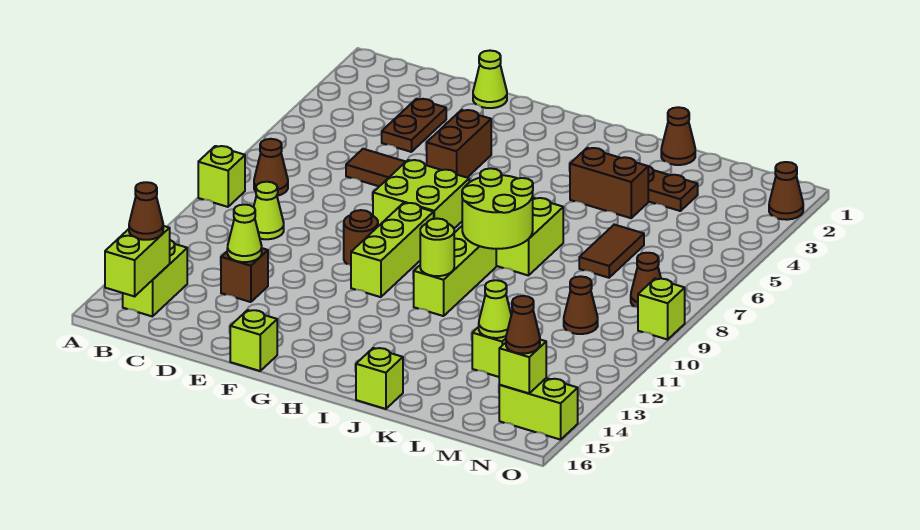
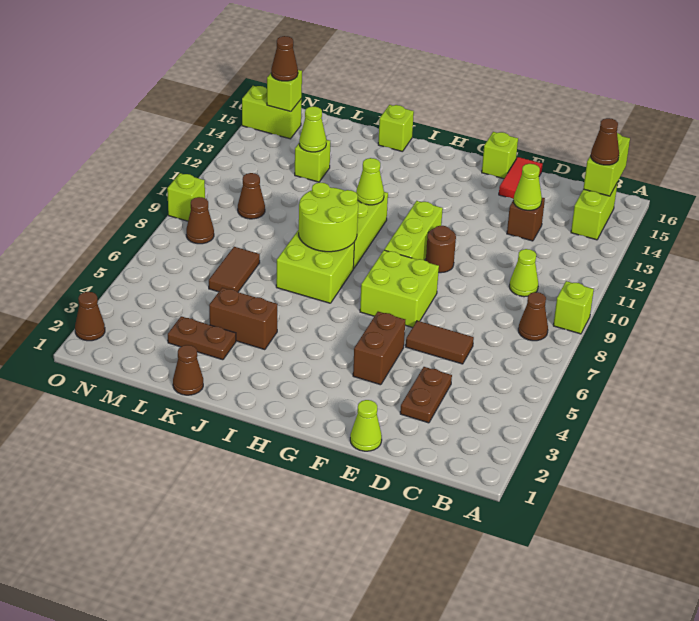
none -> red tile E15:E16 level 1
lime round brick I11 level 2 -> lime cone I11 level 2

